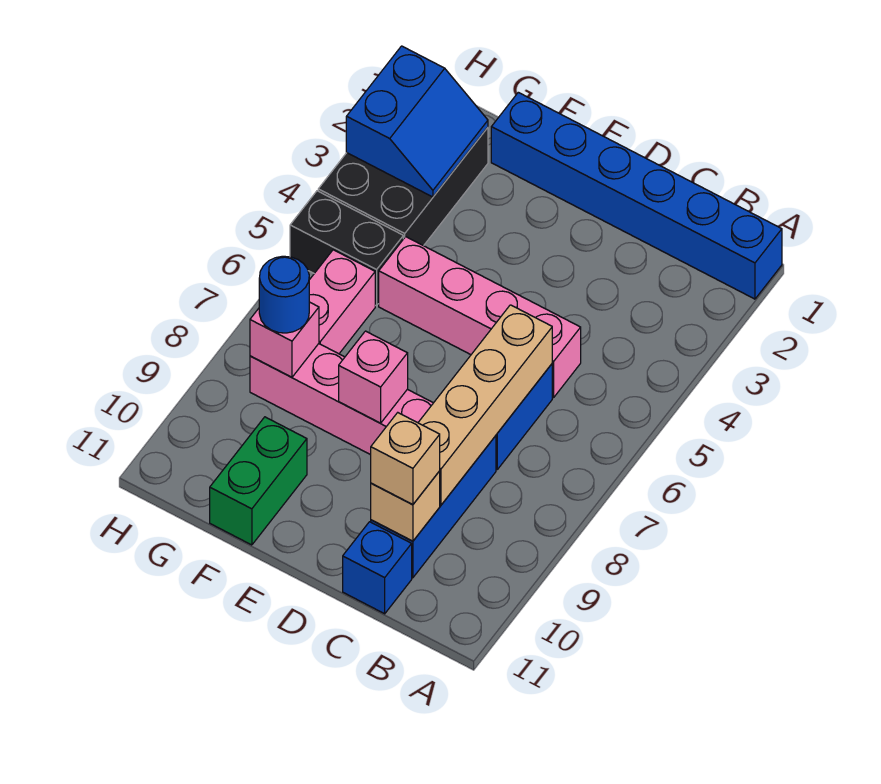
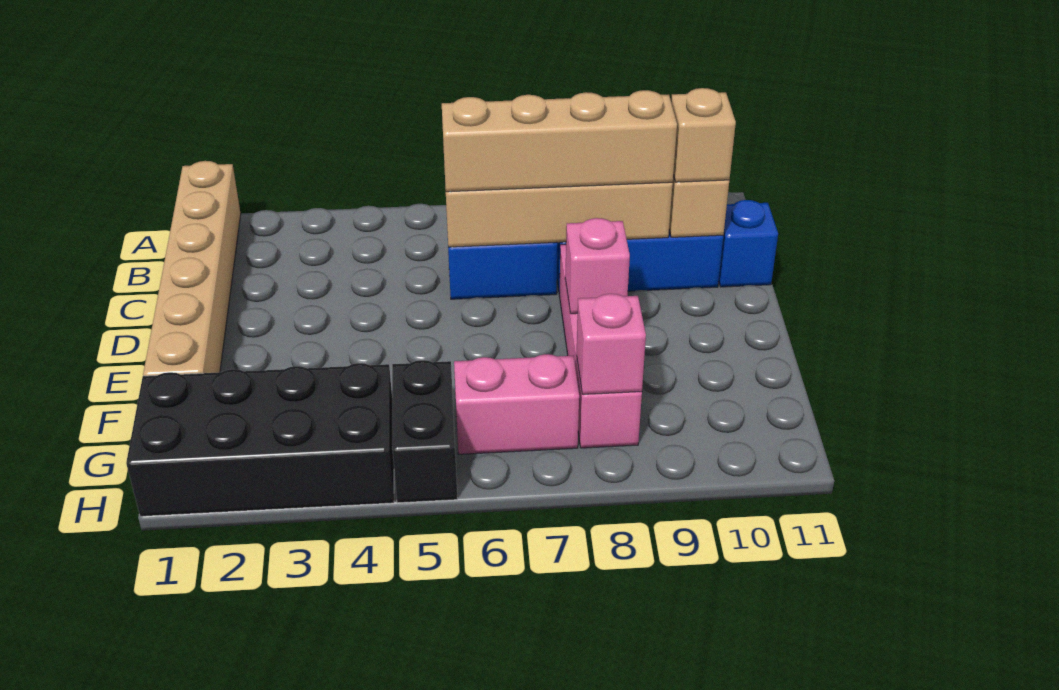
blue brick A1:F1 level 1 -> tan brick A1:F1 level 1
pink brick C5:F5 level 1 -> none
none -> tan brick C6:C9 level 3
green brick F10:F11 level 1 -> none
black brick G2:H4 level 1 -> black brick G1:H4 level 1
blue slope G2:H3 level 2 top H -> none
blue round brick G8 level 3 -> none

